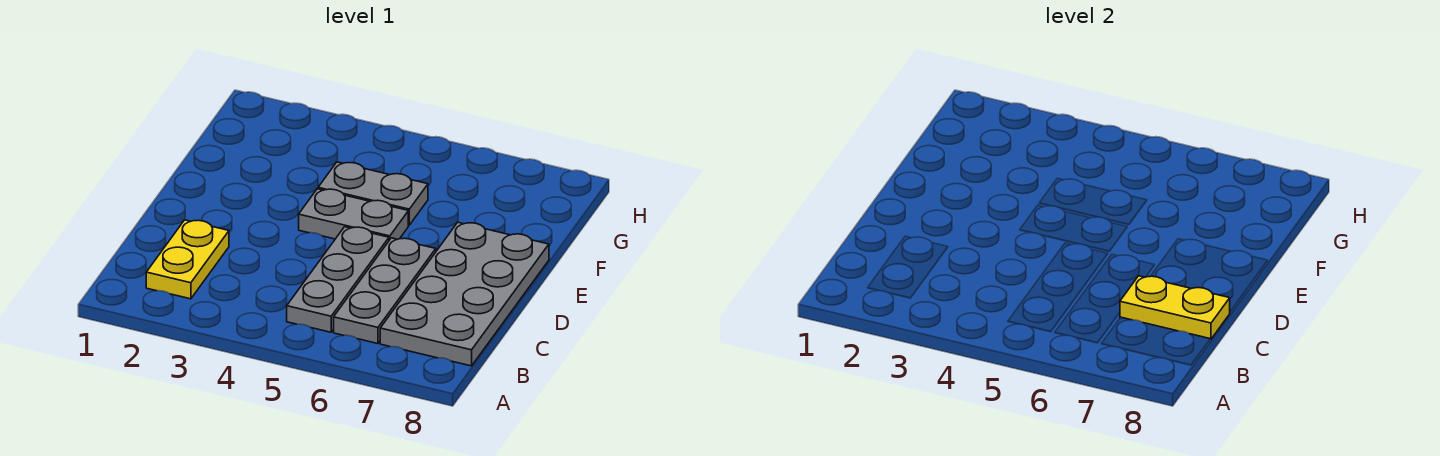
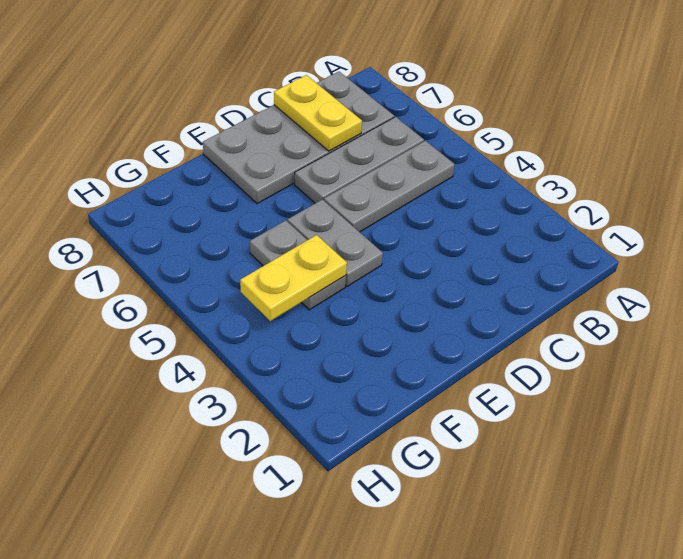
yellow plate B2:C2 level 1 -> yellow plate F4:G4 level 2

